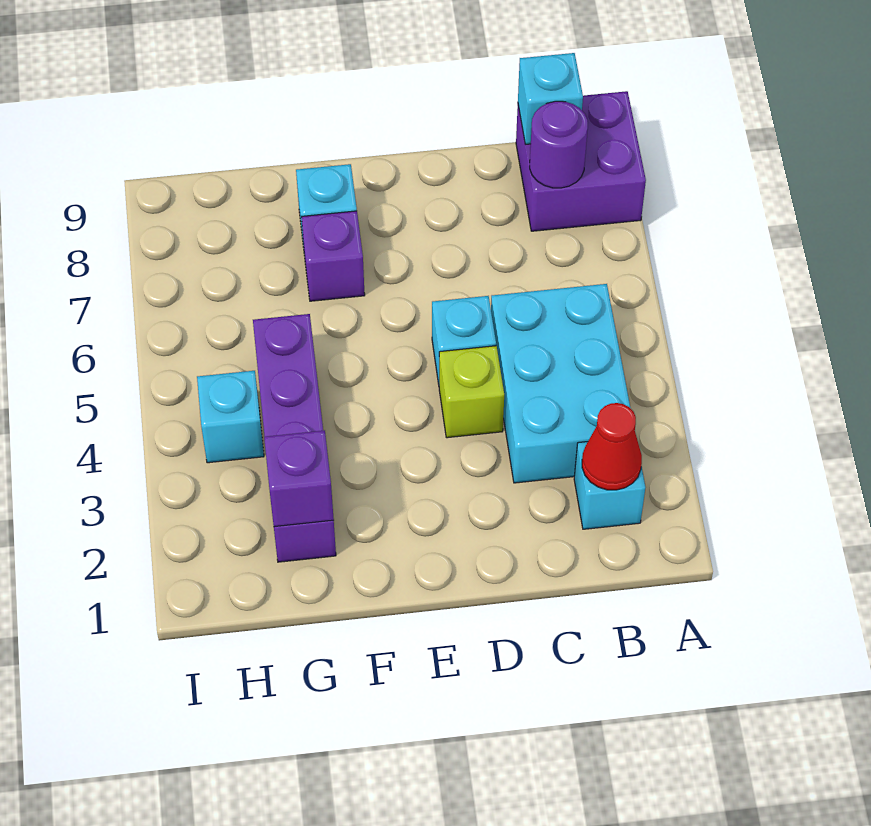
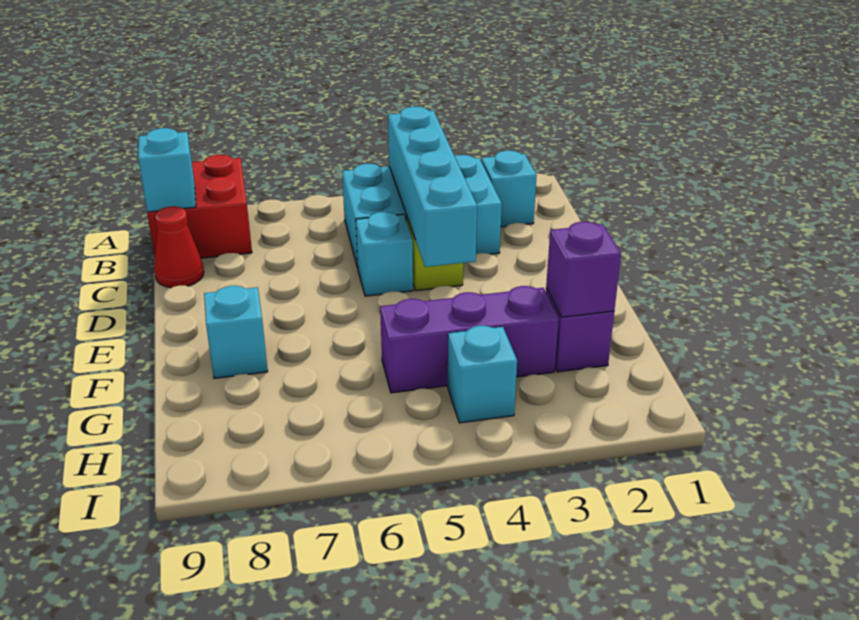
purple brick A8:B9 level 1 -> red brick A8:B9 level 1
red cone B2 level 2 -> red cone C9 level 1
none -> cyan brick B4:E4 level 2
purple round brick B8 level 2 -> none
purple brick F7 level 1 -> none

